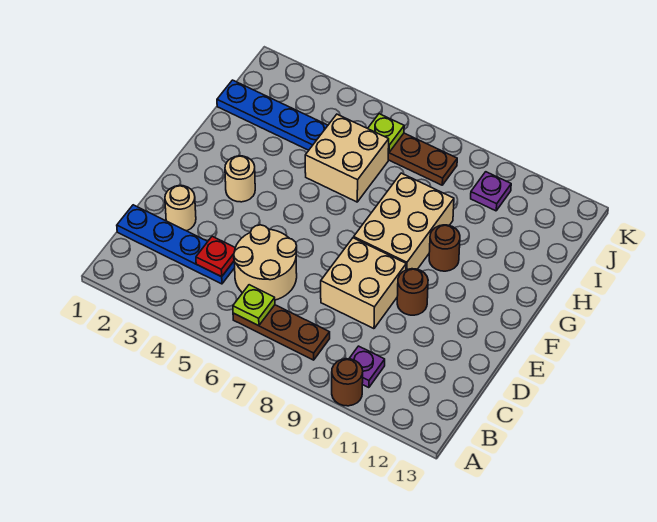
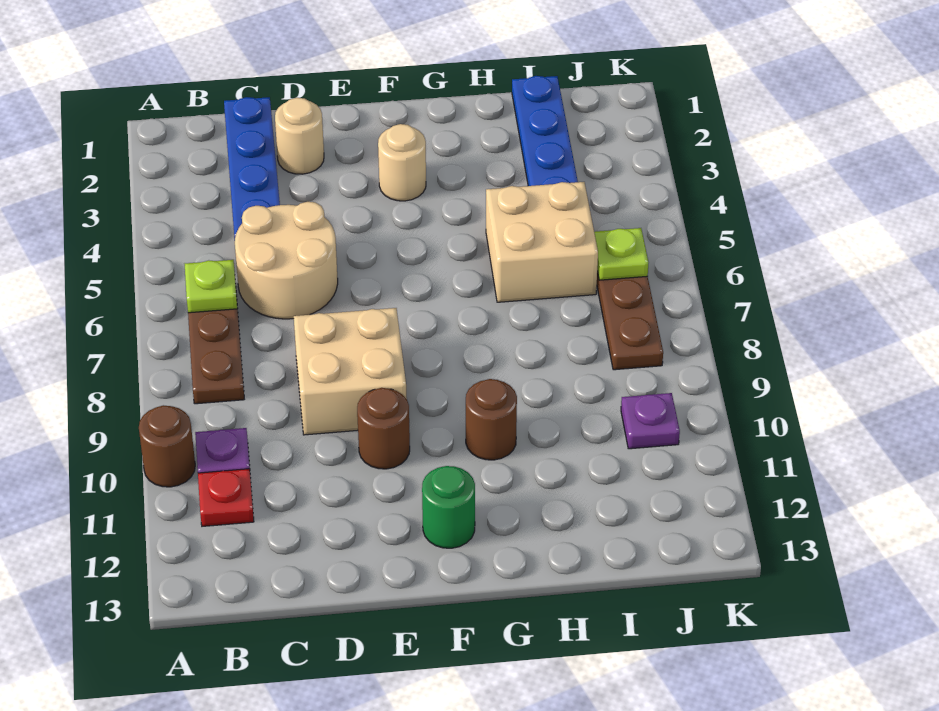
red plate C4 level 2 -> red plate B11 level 1
tan brick F8:H9 level 1 -> none
none -> green round brick F12 level 1

